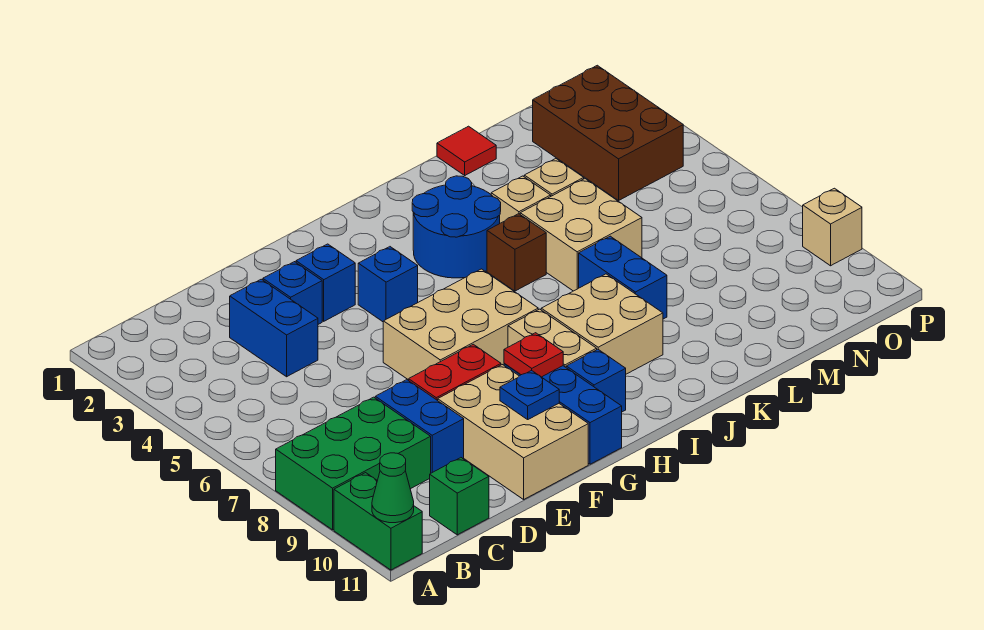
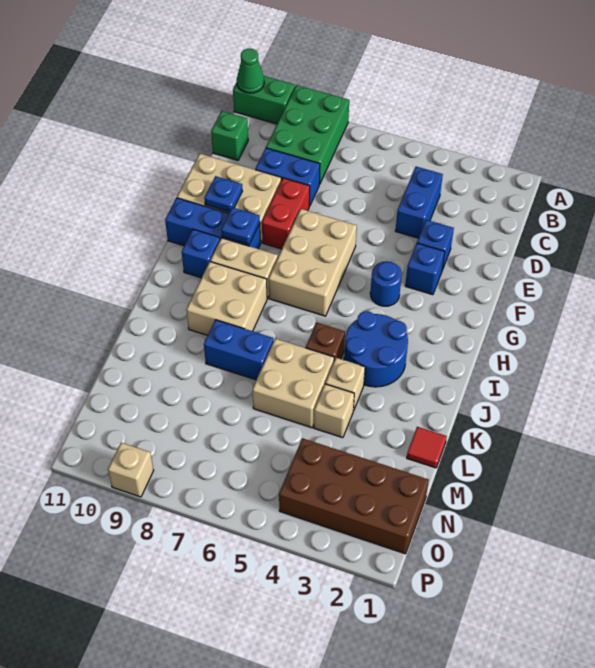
blue brick D3:D4 level 1 -> blue brick C4:D4 level 1
blue brick G4 level 1 -> blue round brick G4 level 1
red plate G9 level 2 -> blue plate G9 level 2
brown brick N2:O4 level 1 -> brown brick N1:O4 level 1

